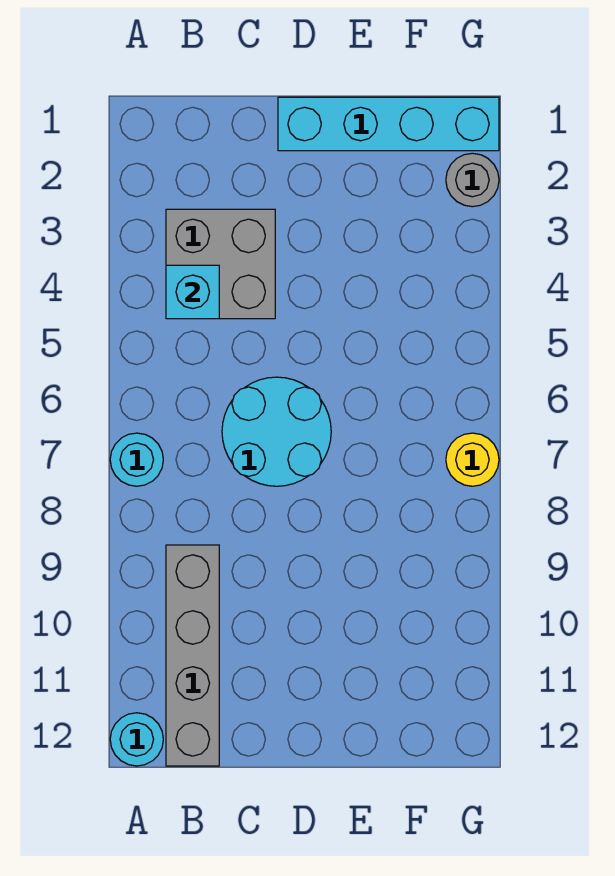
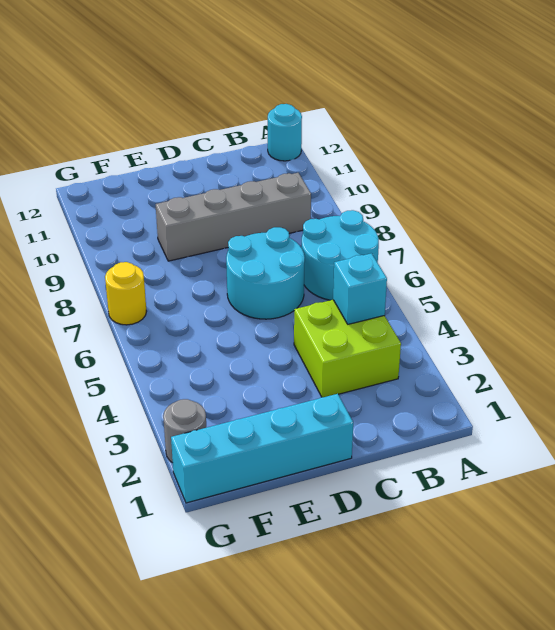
cyan round brick A7 level 1 -> cyan round brick A6:B7 level 1
grey brick B3:C4 level 1 -> lime brick B3:C4 level 1
grey brick B9:B12 level 1 -> grey brick B9:E9 level 1

